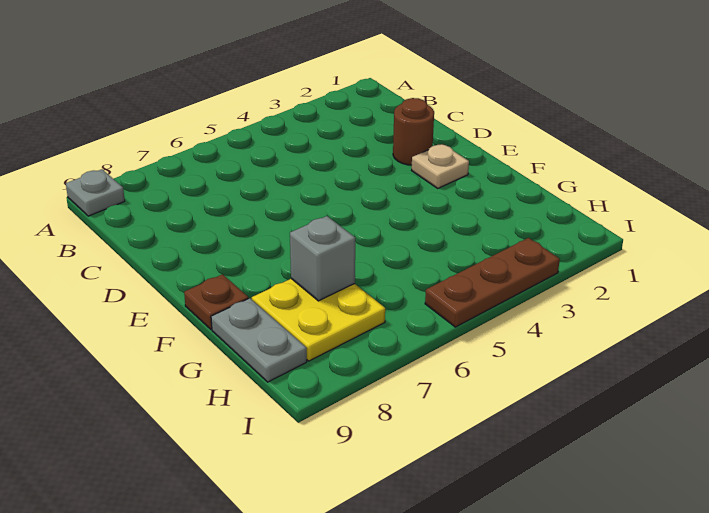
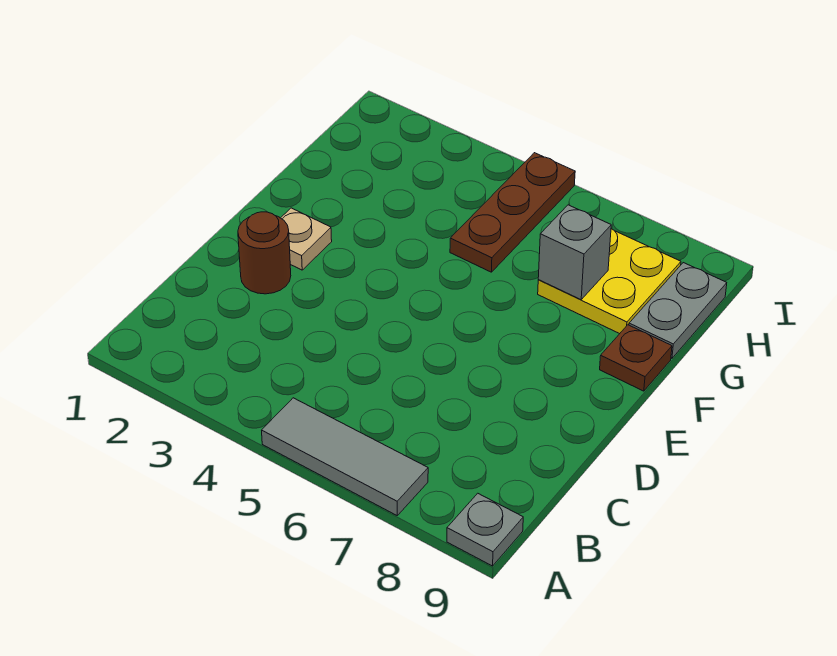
none -> grey tile A5:A7 level 1
brown plate I3:I5 level 1 -> brown plate G5:I5 level 1

